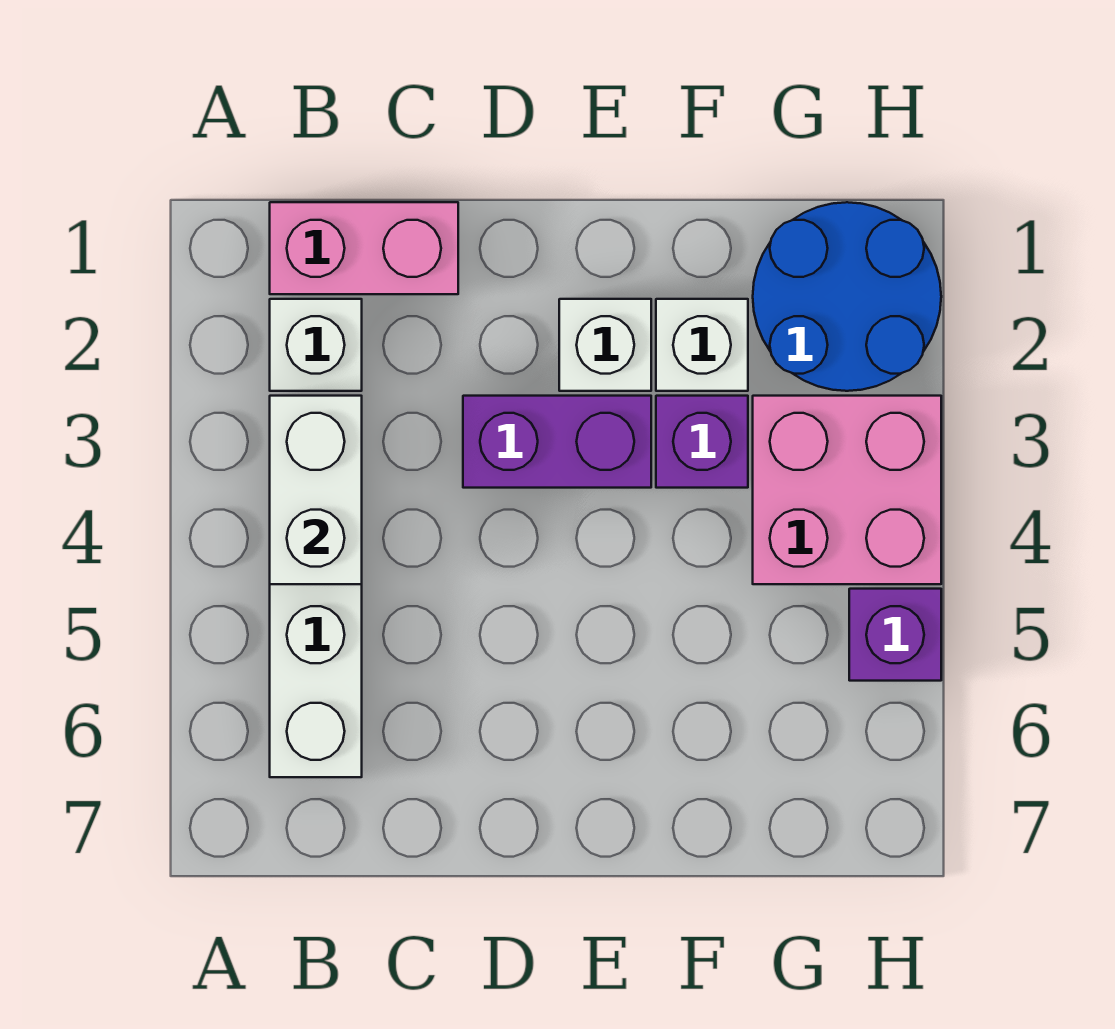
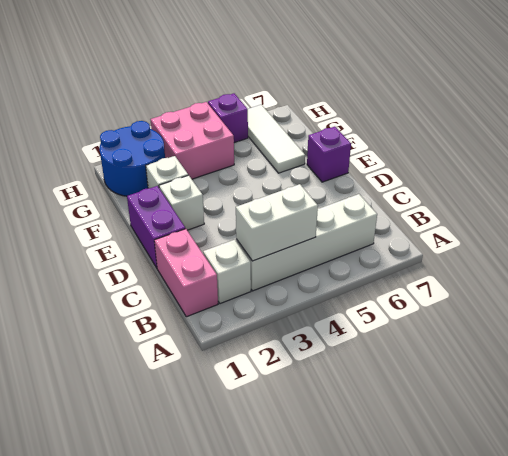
purple brick D3:E3 level 1 -> purple brick D1:E1 level 1
purple brick F3 level 1 -> purple brick E7 level 1
none -> white tile F6:H6 level 1

